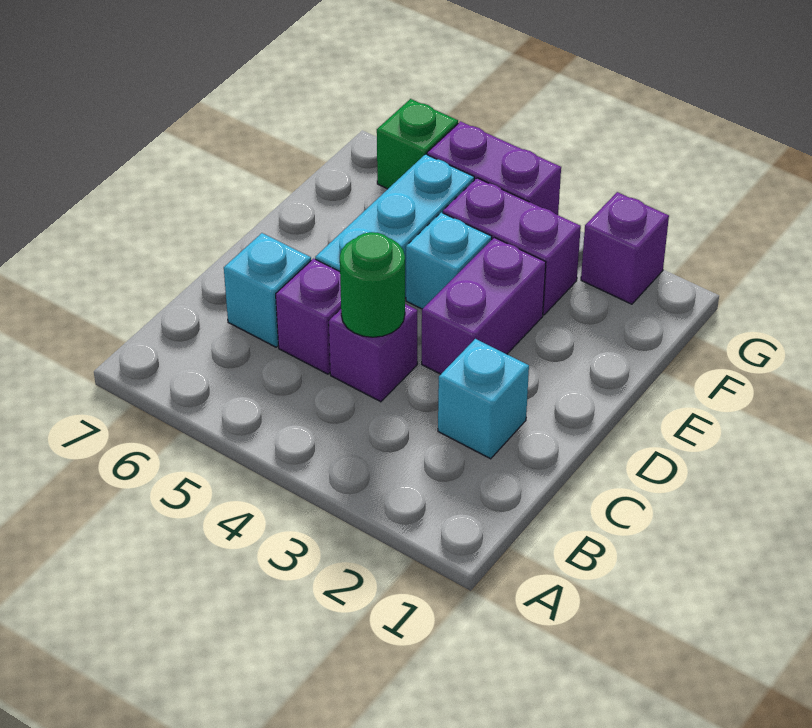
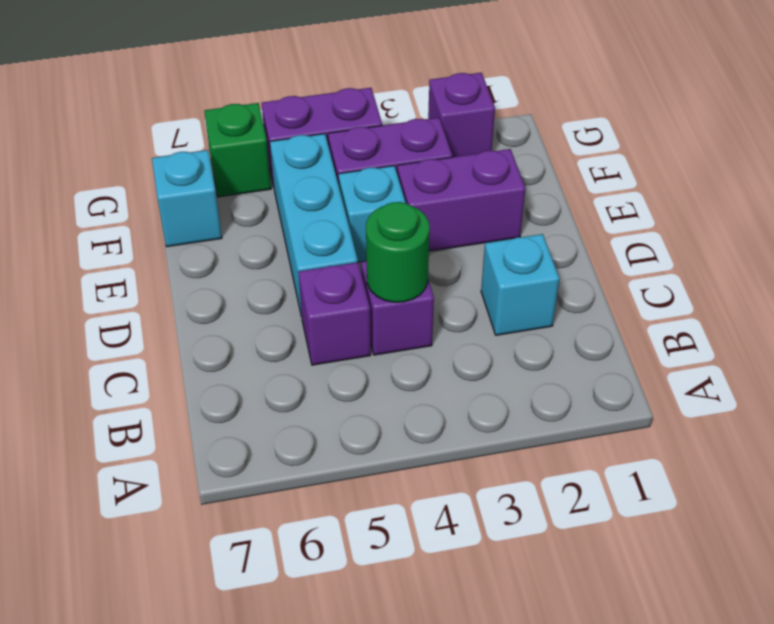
cyan brick C6 level 1 -> cyan brick F7 level 1
purple brick D3:E3 level 1 -> purple brick E2:E3 level 1

